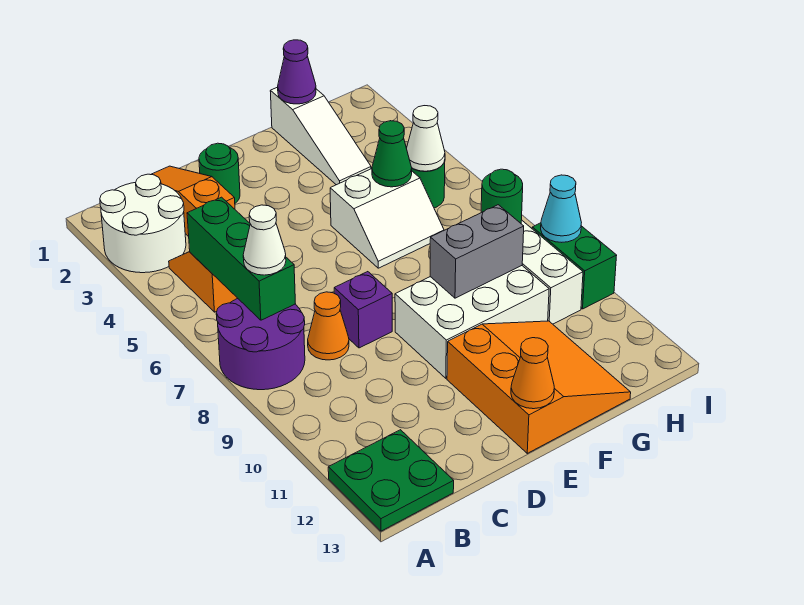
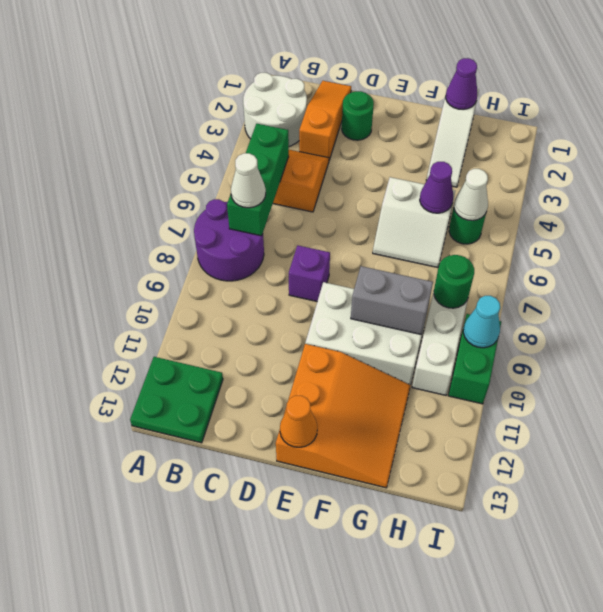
orange cone C8 level 1 -> none
green cone G5 level 2 -> purple cone G5 level 2

